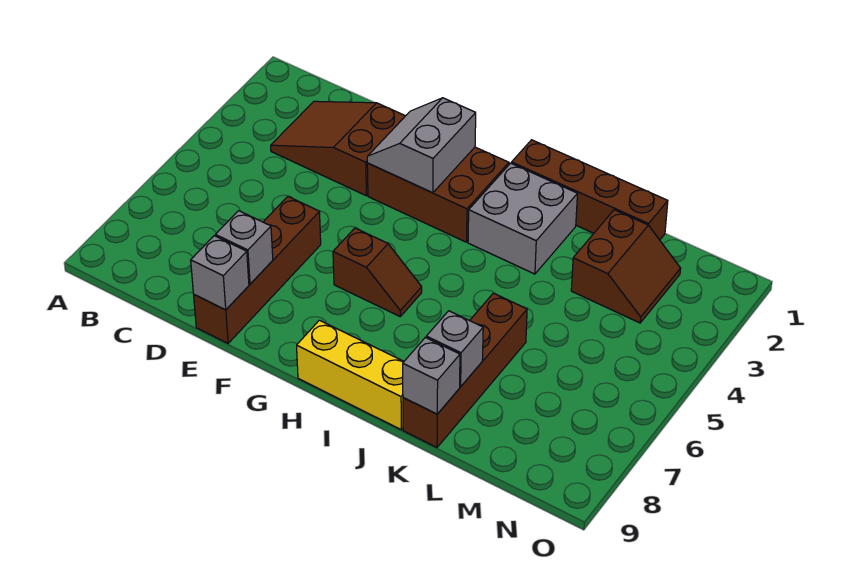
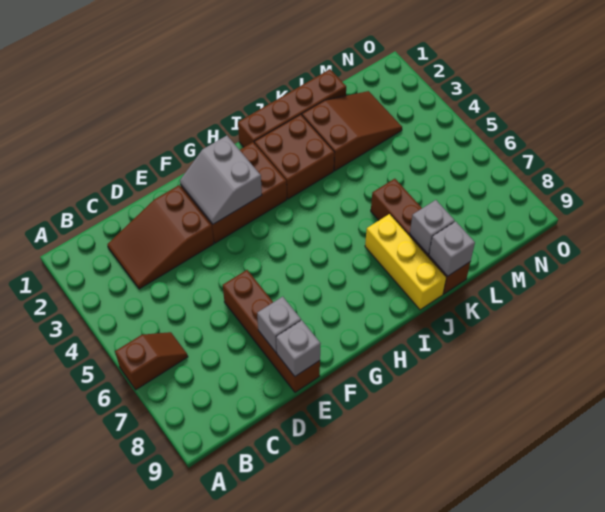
brown slope G6:H6 level 1 top G -> brown slope A6:B6 level 1 top A
yellow brick H9:J9 level 1 -> yellow brick J7:J9 level 1
grey brick I2:J3 level 1 -> brown brick I2:J3 level 1
brown slope L2:M3 level 1 top L -> brown slope K2:M3 level 1 top K

